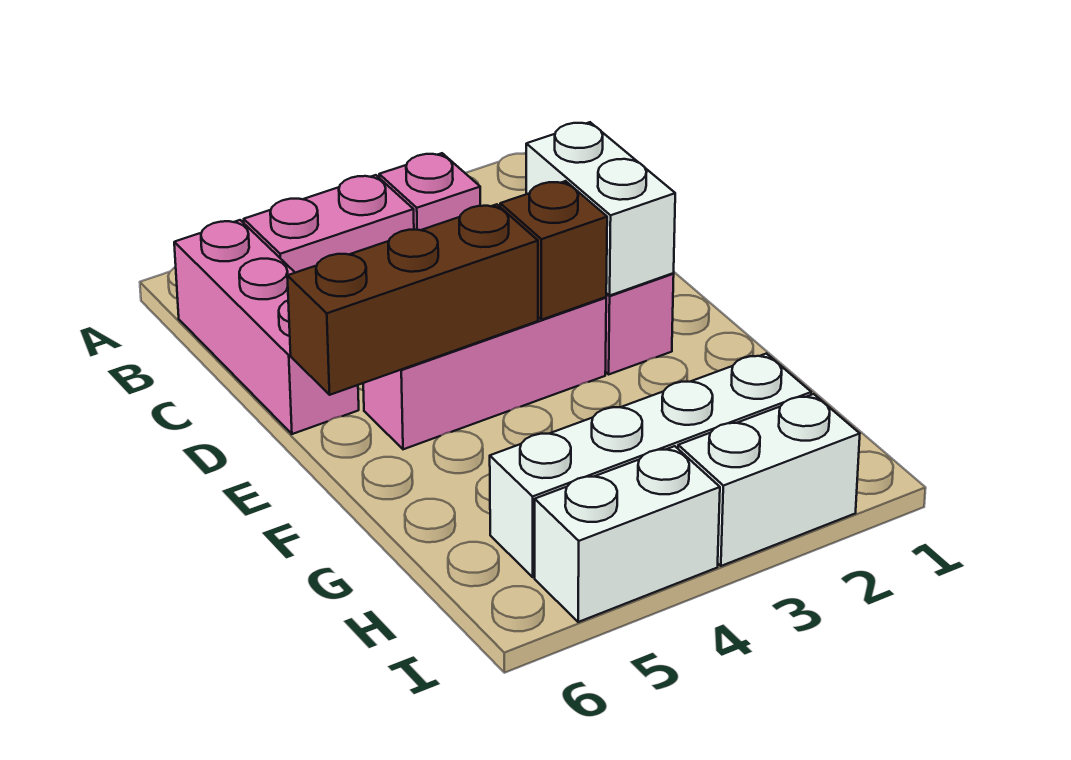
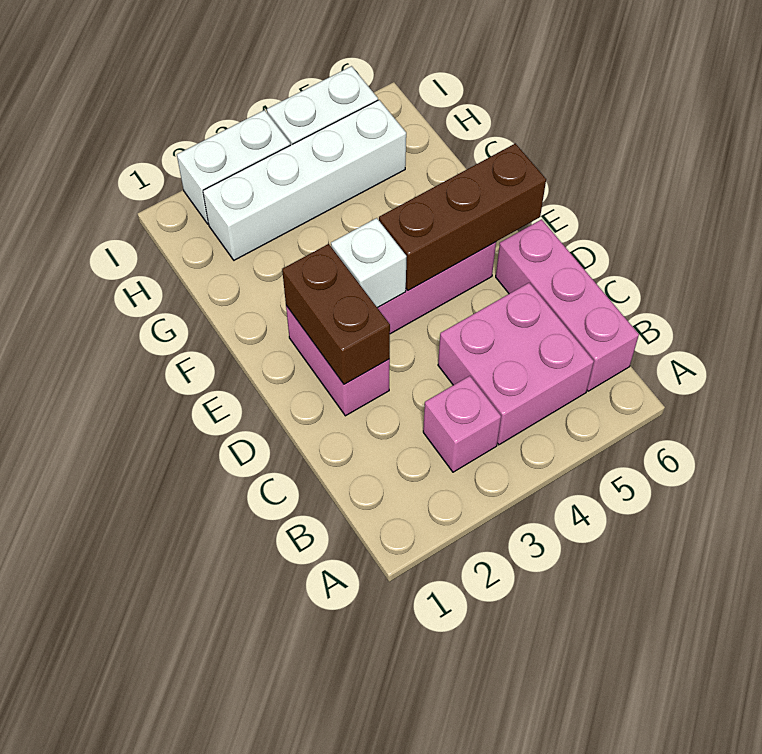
pink brick B4:B5 level 1 -> pink brick B4:C5 level 1
white brick D2:E2 level 2 -> brown brick D2:E2 level 2
brown brick E3 level 2 -> white brick E3 level 2

